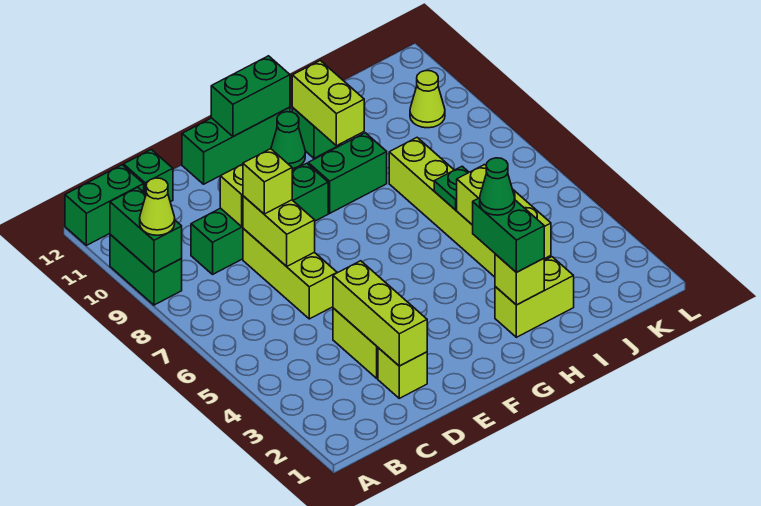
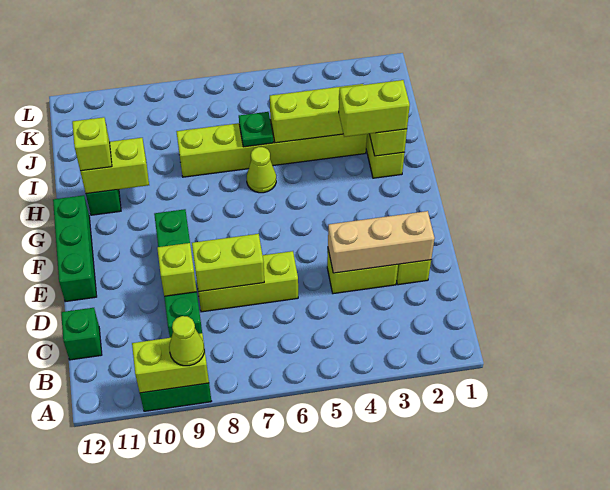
green brick A9:A10 level 2 -> lime brick A9:A10 level 2
green brick A12:B12 level 1 -> none
lime brick D2:D4 level 2 -> tan brick D2:D4 level 2
lime brick D8 level 3 -> lime brick H11 level 3
green brick F12:G12 level 2 -> none
green brick G9:H9 level 1 -> none
green cone G11 level 1 -> none
green brick H2:H3 level 3 -> lime brick H2:H3 level 3
green cone H3 level 4 -> none
lime cone K10 level 1 -> lime cone H6 level 1

